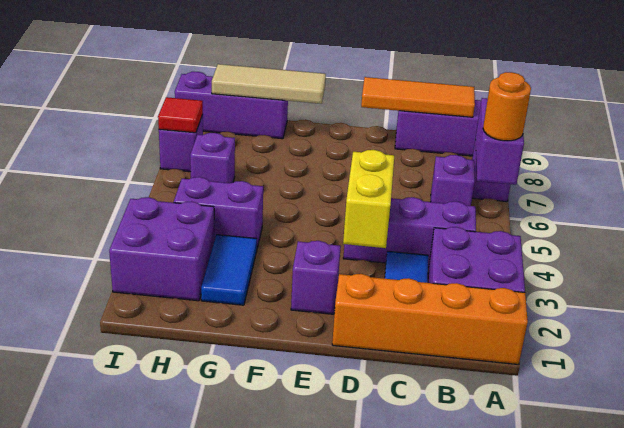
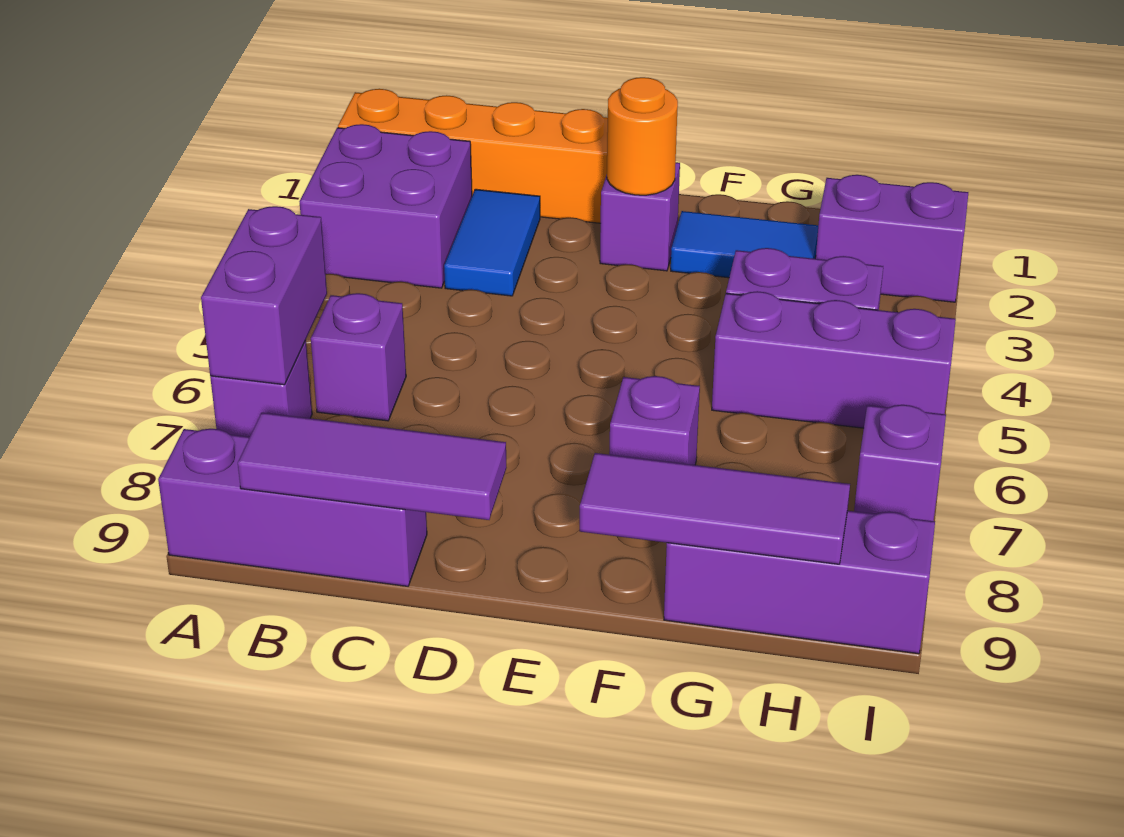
orange round brick A6 level 3 -> orange round brick E2 level 2
purple brick B4:D4 level 1 -> purple brick G5:I5 level 1
orange tile B9:D9 level 2 -> purple tile B9:D9 level 2
yellow brick D3:D4 level 2 -> none
tan tile F9:H9 level 2 -> purple tile F9:H9 level 2
blue tile G2:G3 level 1 -> blue tile F2:G2 level 1
purple brick H2:I3 level 1 -> purple brick H2:I2 level 1
purple brick H6 level 1 -> purple brick F7 level 1
red tile I7 level 2 -> none

